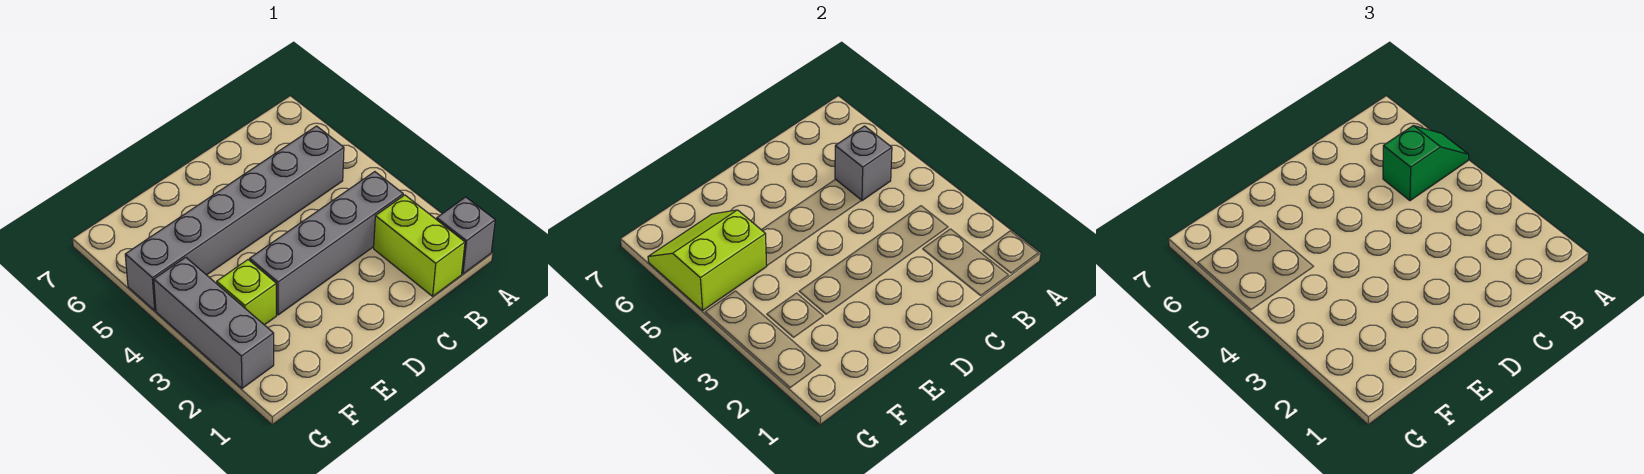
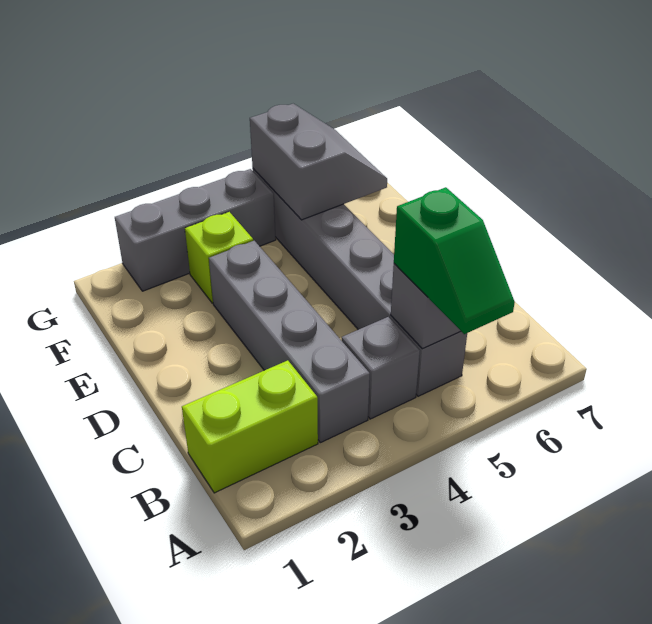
grey brick A1 level 1 -> grey brick B4 level 1
lime slope F5:G6 level 2 top 5 -> grey slope F5:G6 level 2 top 5

